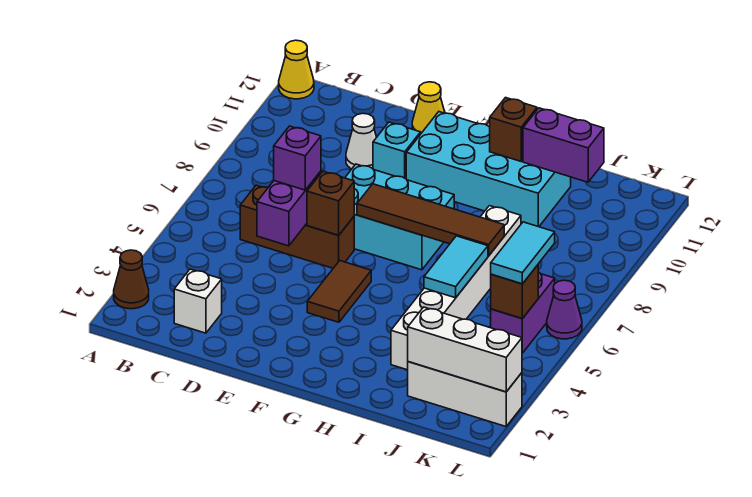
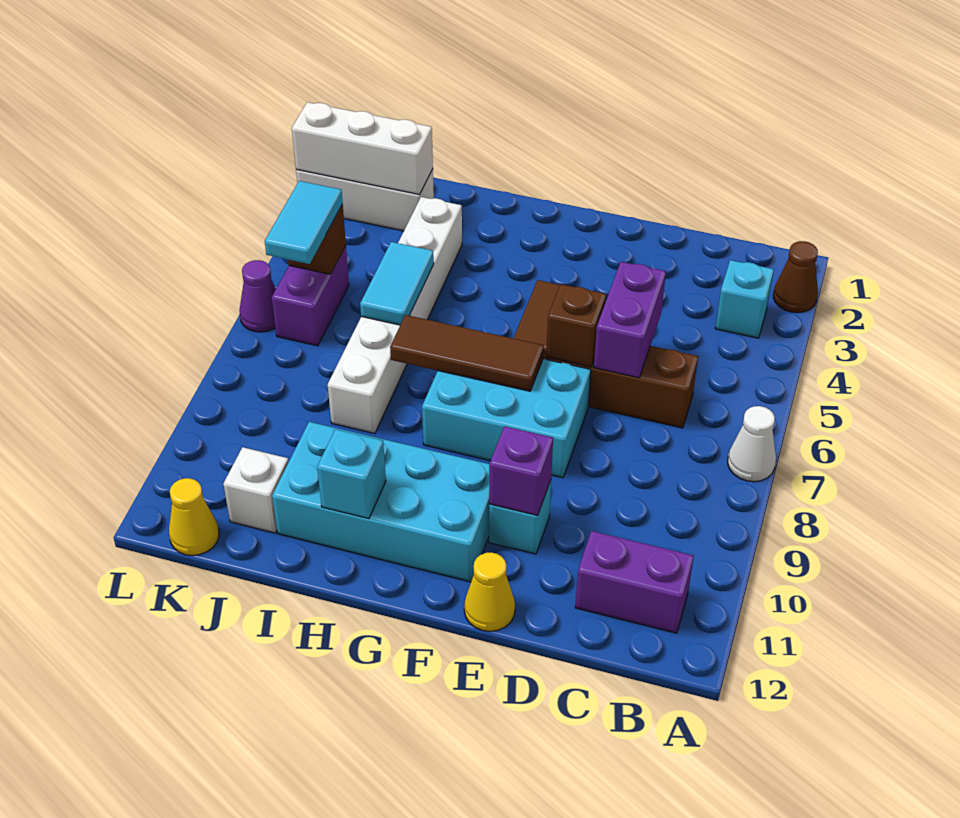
yellow cone A12 level 1 -> yellow cone K12 level 1
none -> cyan brick B3 level 1
white brick C2 level 1 -> white brick J11 level 1
purple brick D6 level 3 -> purple brick E10 level 2
white cone D10 level 1 -> white cone A7 level 1
brown tile F7:I7 level 2 -> brown tile F7:H7 level 2
brown brick H11 level 2 -> cyan brick H11 level 2
purple brick I11:J11 level 2 -> purple brick B11:C11 level 1

